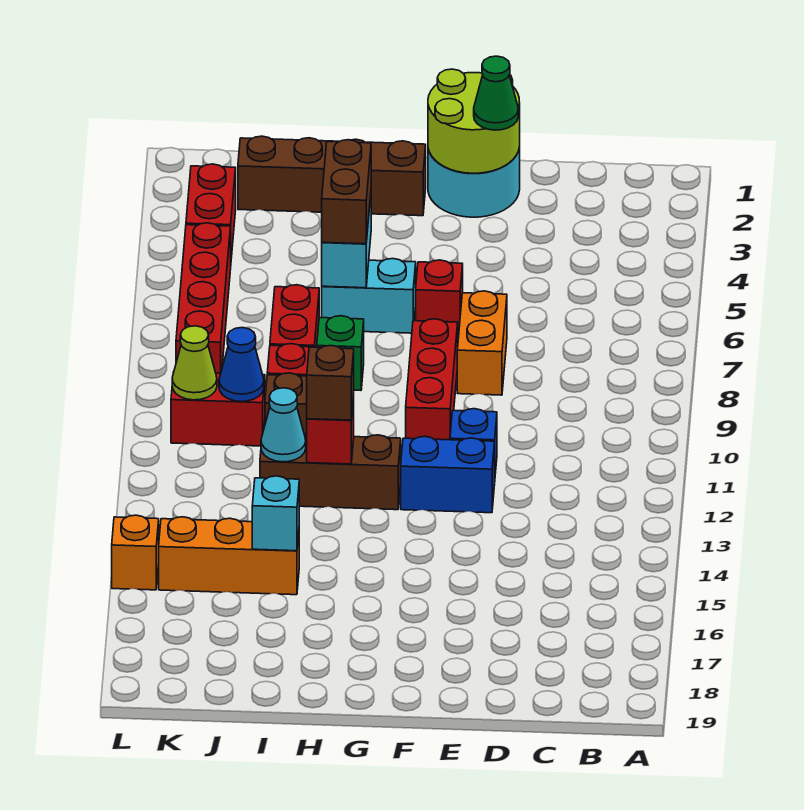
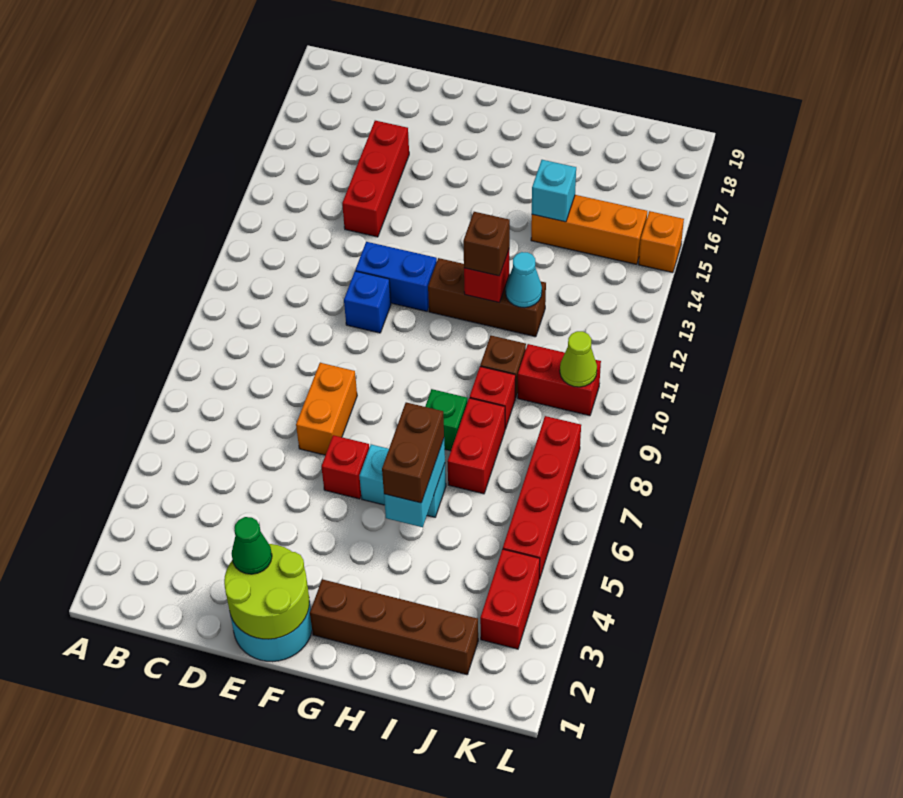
red brick F8:F10 level 1 -> red brick D14:D16 level 1
blue cone J10 level 2 -> none

